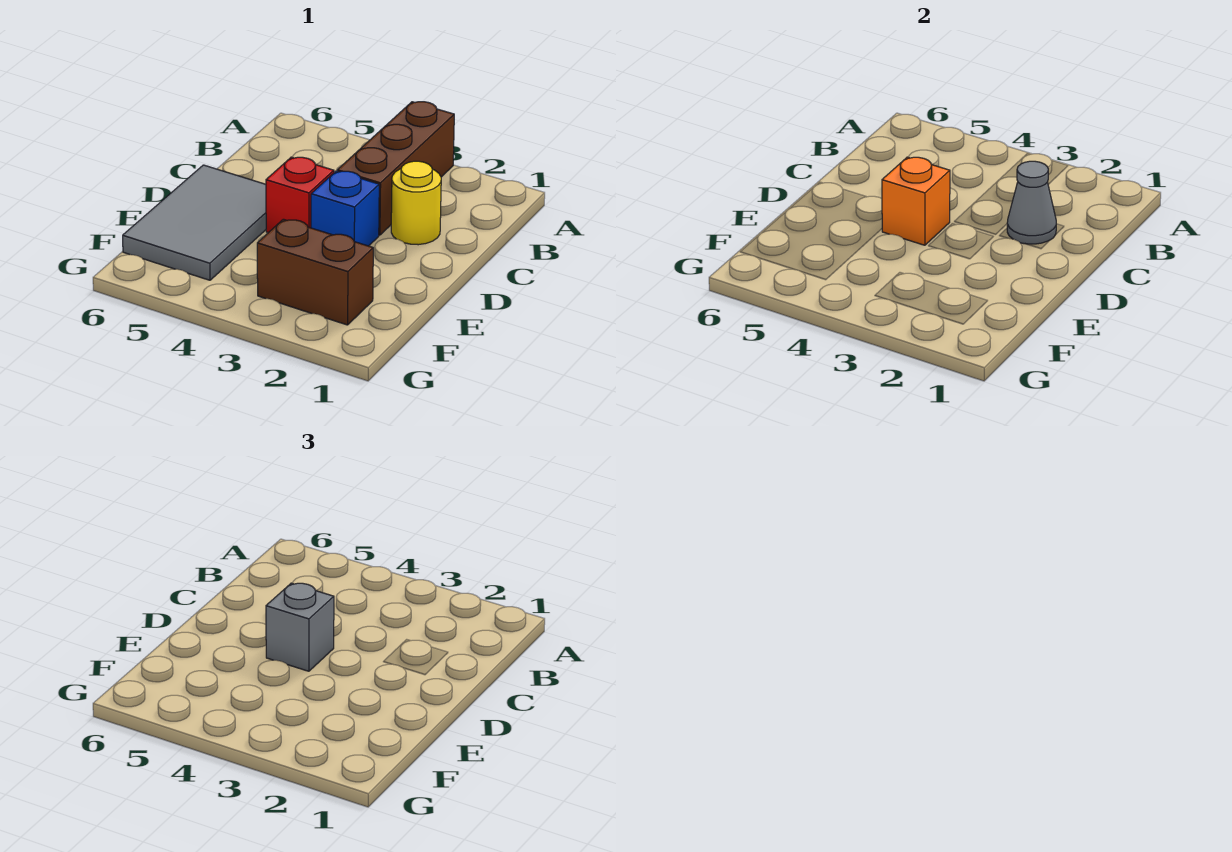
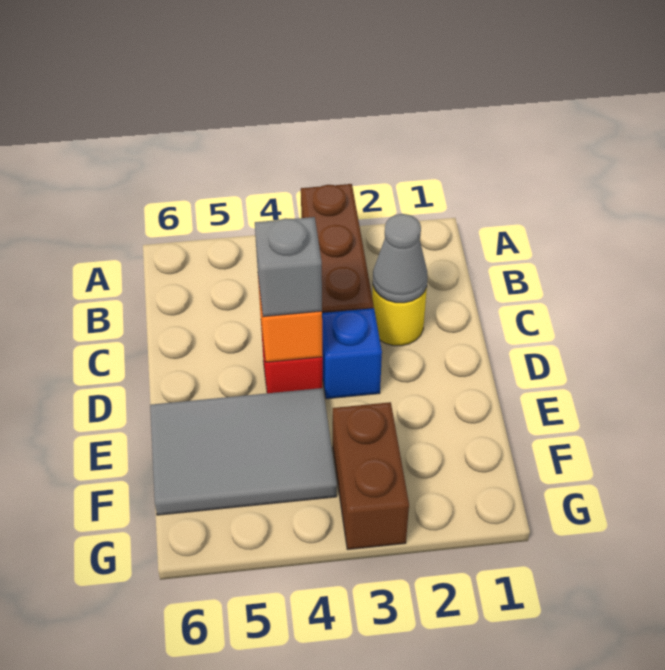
grey tile D5:F6 level 1 -> grey tile E4:F6 level 1
brown brick F2:F3 level 1 -> brown brick F3:G3 level 1

